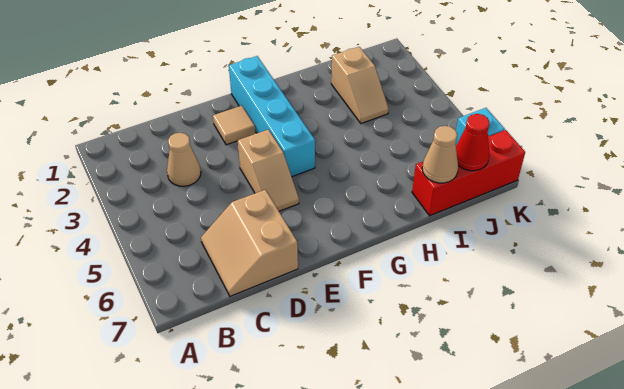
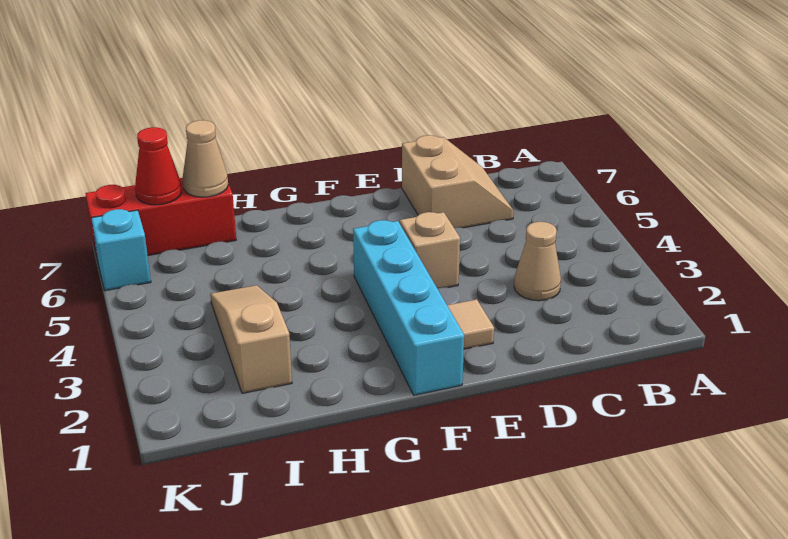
tan slope I2:I3 level 1 top 2 -> tan slope I2:I4 level 1 top 2

